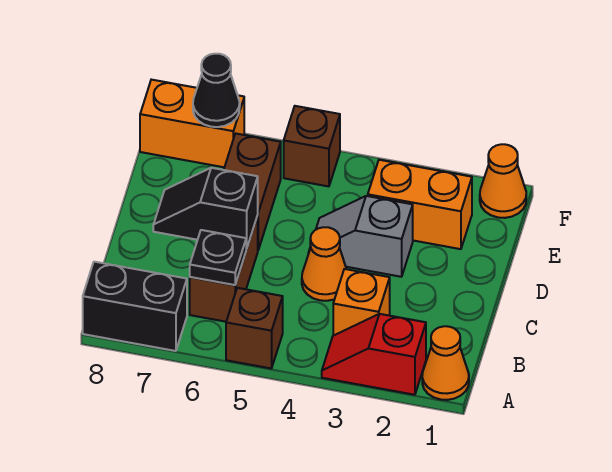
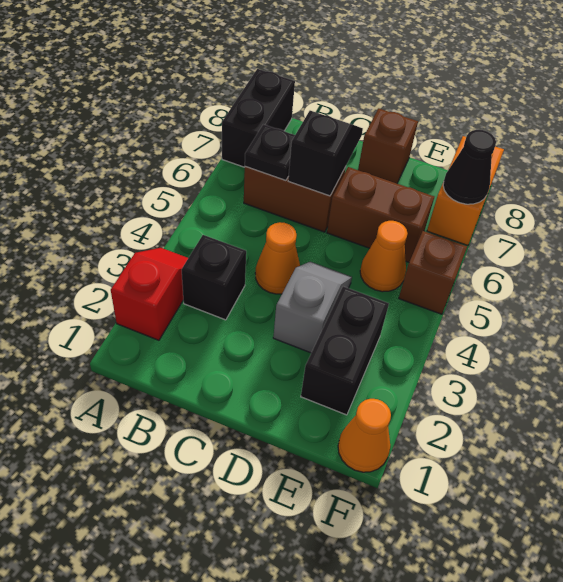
orange cone A1 level 1 -> orange cone E5 level 1
brown brick A5 level 1 -> brown brick D8 level 1
orange brick B3 level 1 -> black brick B3 level 1
orange brick E2:E3 level 1 -> black brick E2:E3 level 1

